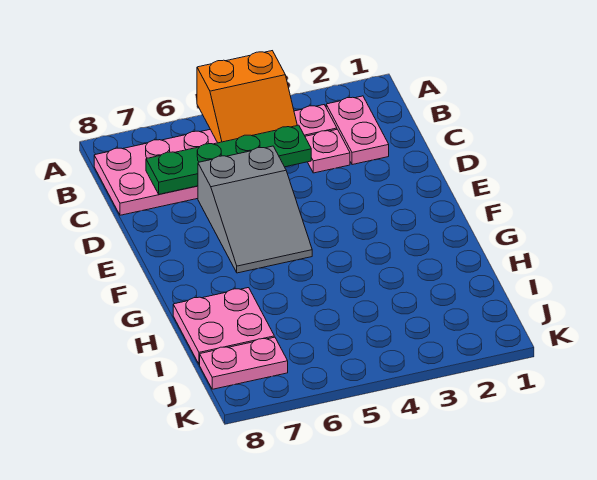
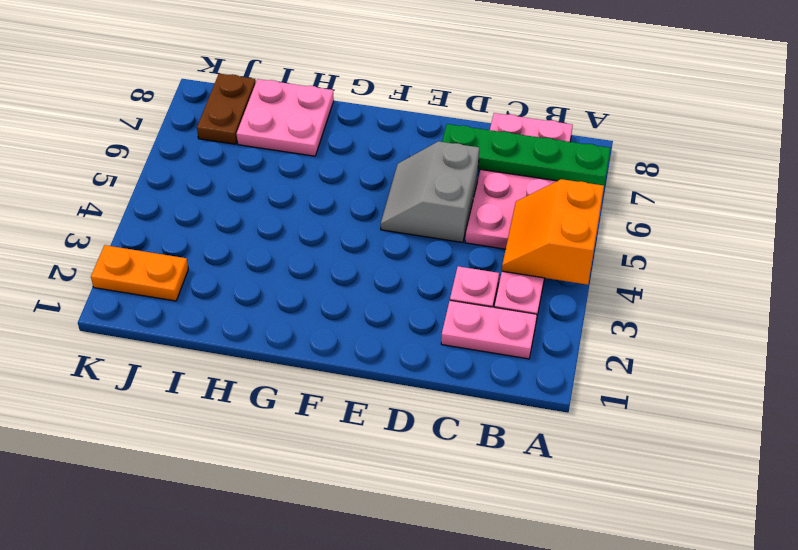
green plate C4:C7 level 2 -> green plate A7:D7 level 2
grey slope D5:F6 level 1 top D -> grey slope D5:E6 level 1 top D
none -> orange plate J2:K2 level 1
pink plate J7:J8 level 1 -> brown plate J7:J8 level 1

